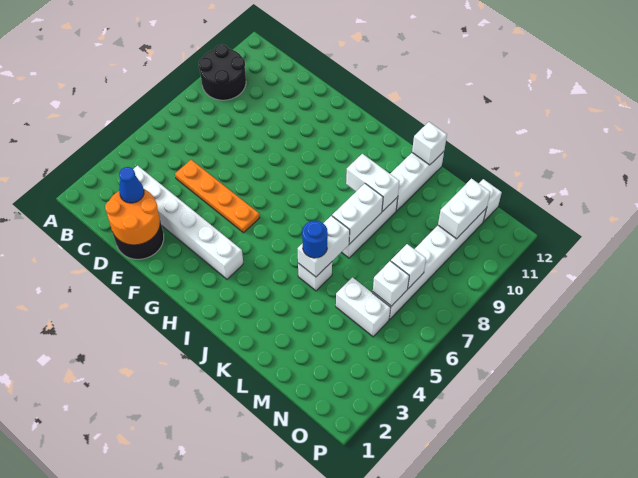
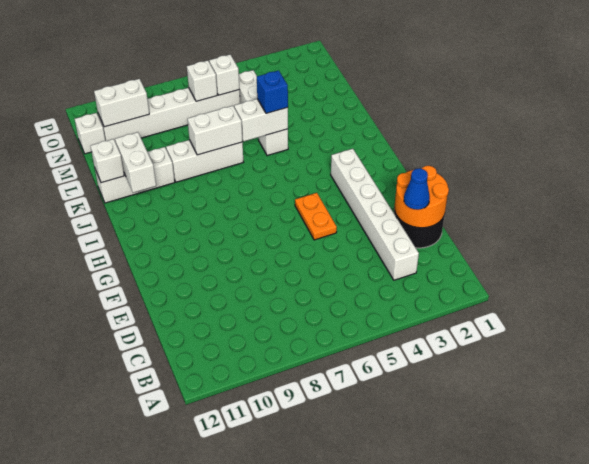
black round brick A9:B10 level 1 -> none
orange plate D5:G5 level 1 -> orange plate F5:G5 level 1
white brick J9:K9 level 2 -> white brick J11:K11 level 2
blue round brick K5 level 3 -> blue brick K5 level 3

